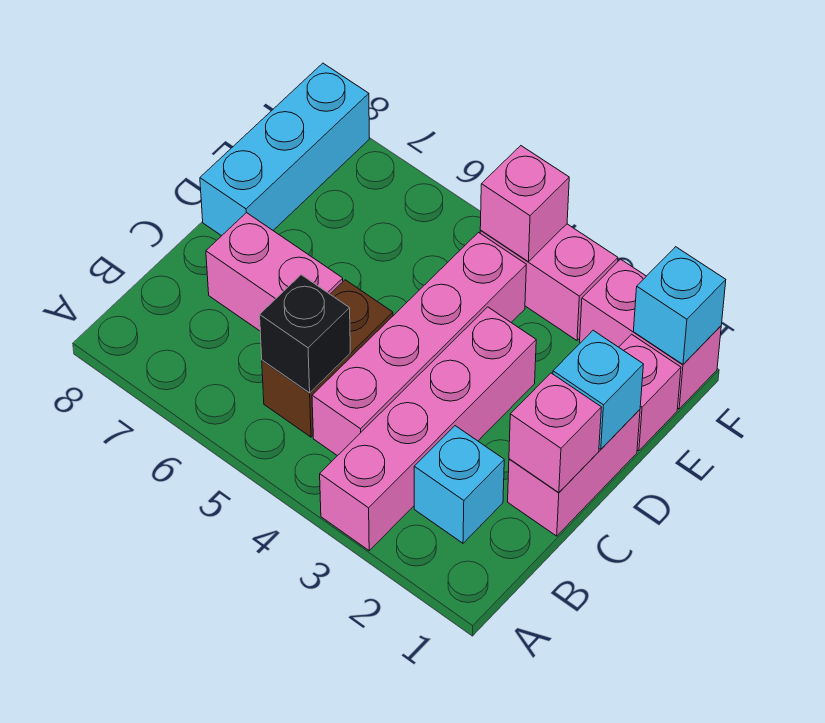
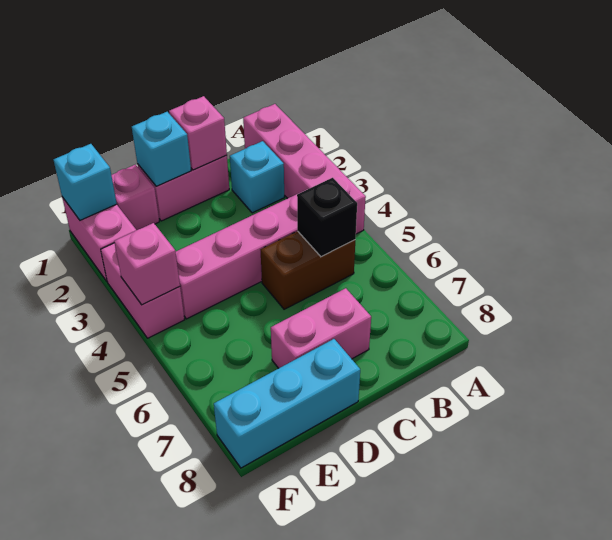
pink brick A3:D3 level 1 -> pink brick A1:A4 level 1
pink brick C6:C7 level 1 -> pink brick C7:D7 level 1

